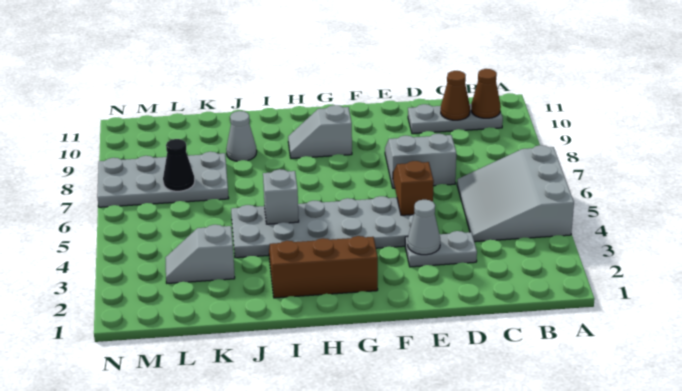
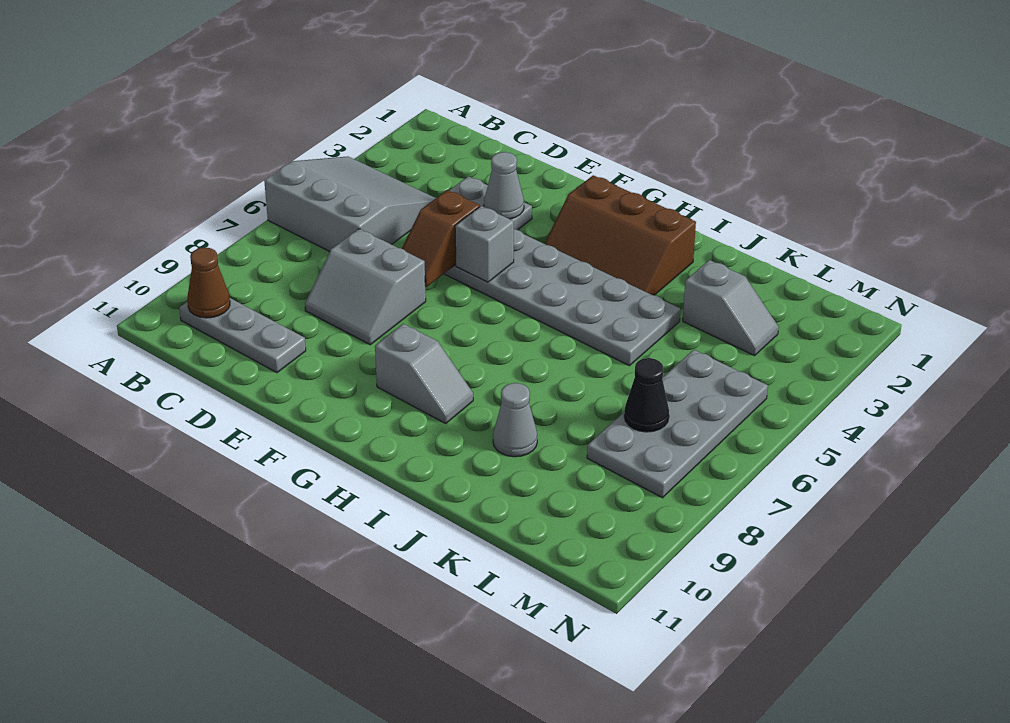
grey slope A4:C6 level 1 top A -> grey slope A4:C6 level 1 top 6
brown cone C10 level 2 -> none
grey brick I5 level 2 -> grey brick F5 level 2
grey plate K7:N8 level 1 -> grey plate L5:M8 level 1

